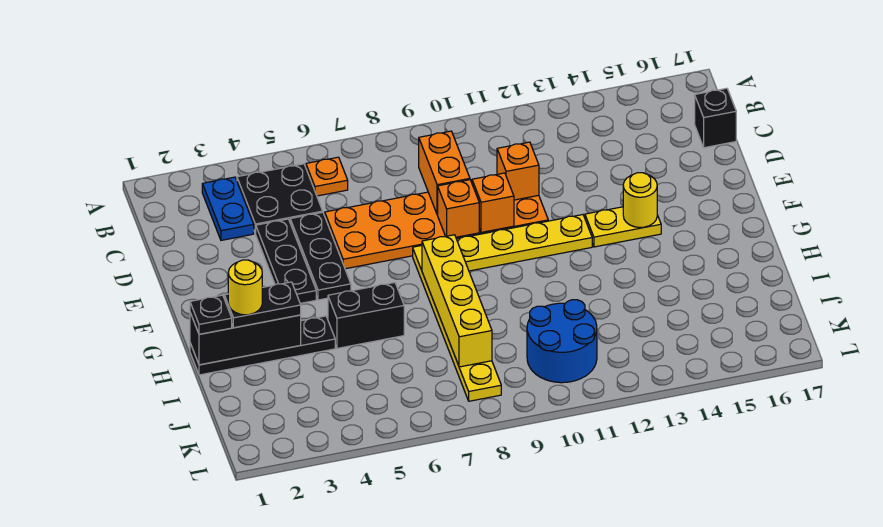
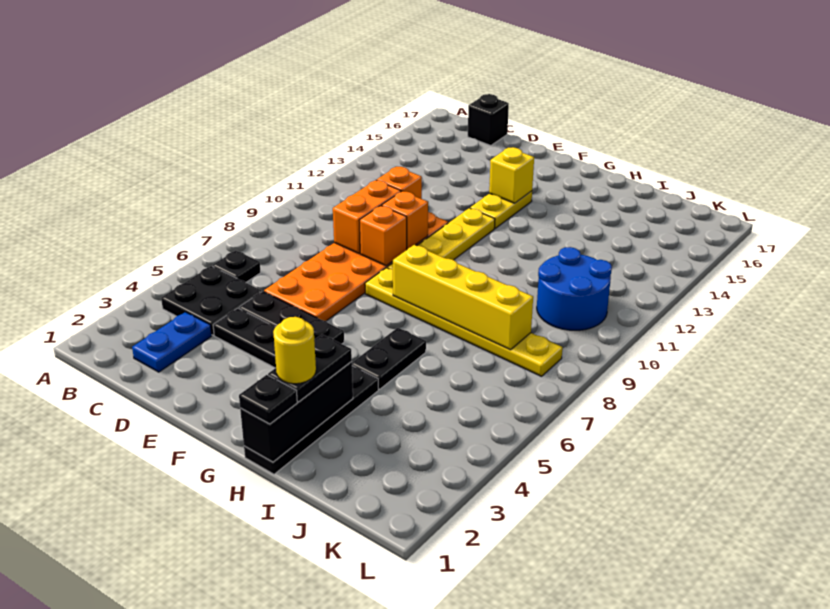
blue plate B3:C3 level 1 -> blue plate C2:C3 level 1
orange plate B6 level 1 -> black plate B6 level 1
orange brick C9:D9 level 2 -> orange brick D9:D10 level 2
yellow round brick F14 level 2 -> yellow brick F14 level 2
black brick H5:H6 level 1 -> black plate H5:H6 level 1

